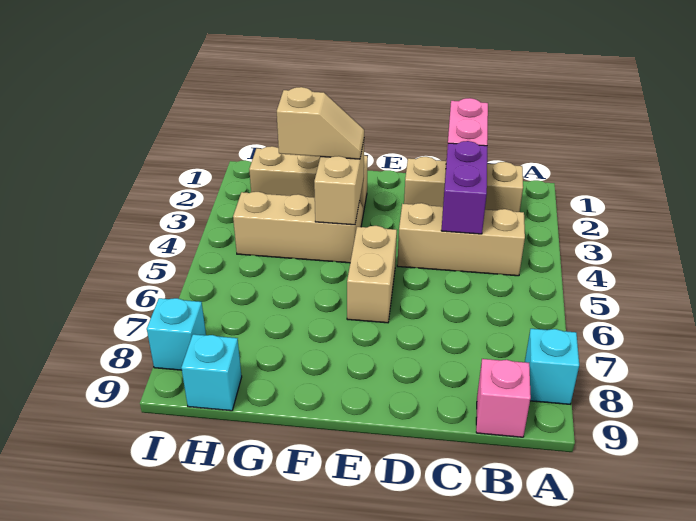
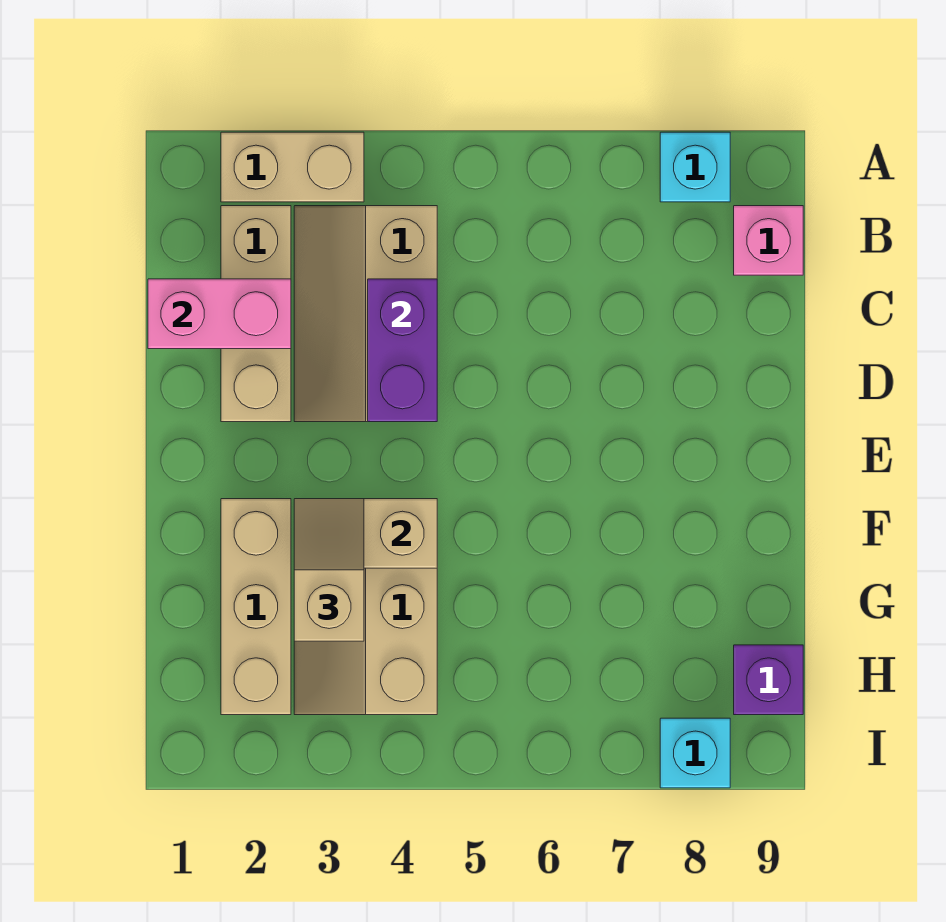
purple brick C3:C4 level 2 -> purple brick C4:D4 level 2
tan brick E5:E6 level 1 -> tan brick A2:A3 level 1
cyan brick H9 level 1 -> purple brick H9 level 1

